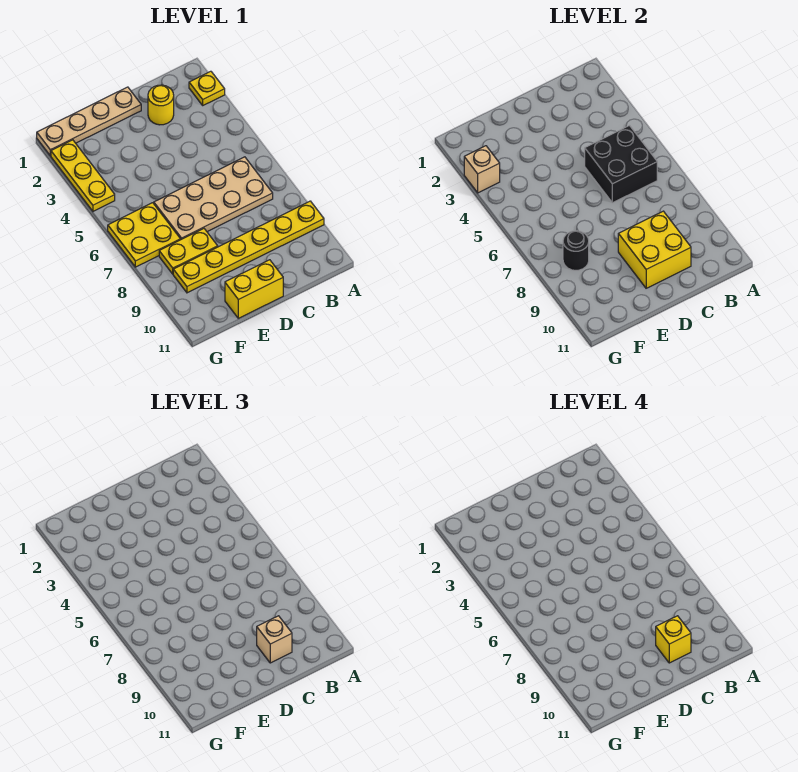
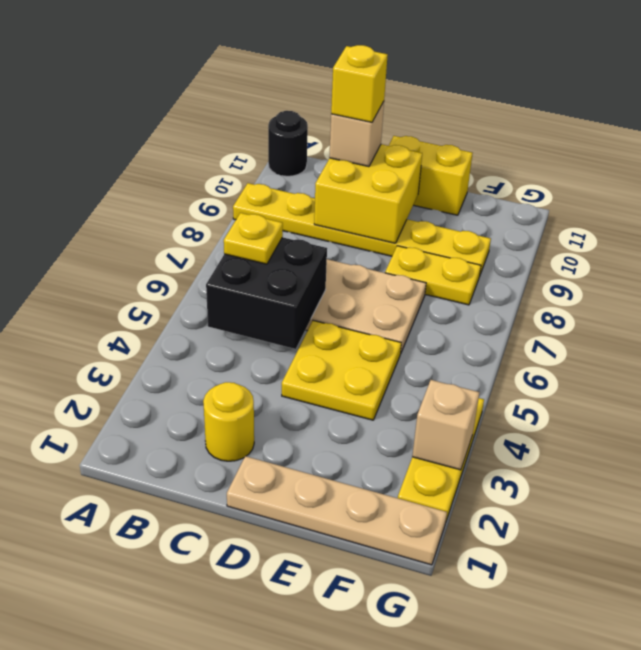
yellow plate A2 level 1 -> yellow plate B6 level 3
yellow plate F6:G7 level 1 -> yellow plate D4:E5 level 1
black round brick F8 level 2 -> black round brick A11 level 1

